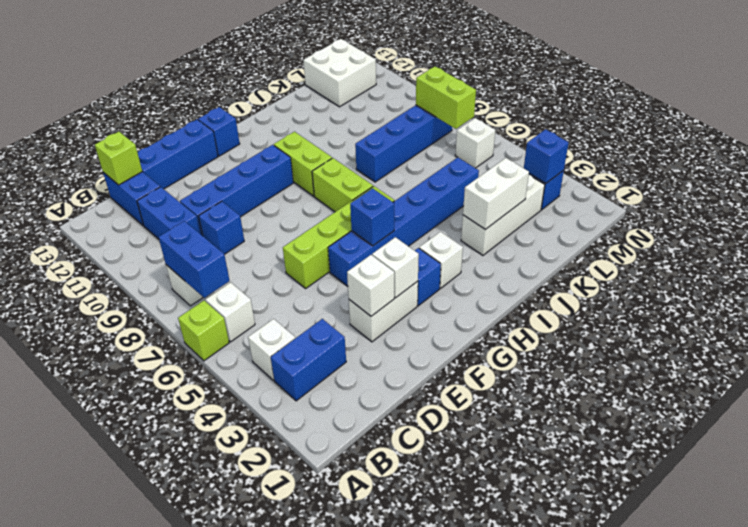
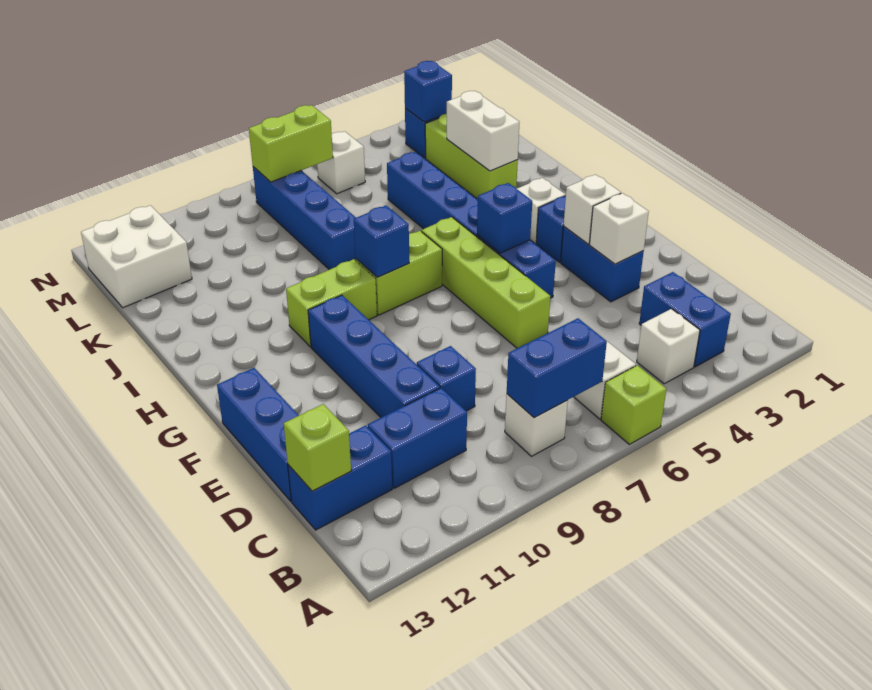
white brick E3:F3 level 1 -> blue brick E3:F3 level 1
blue brick G13 level 1 -> blue brick H8 level 2
white brick J3:L3 level 1 -> lime brick J3:L3 level 1

